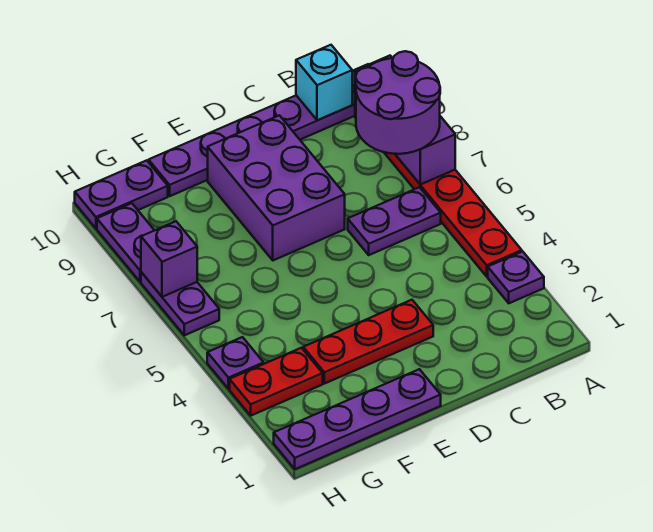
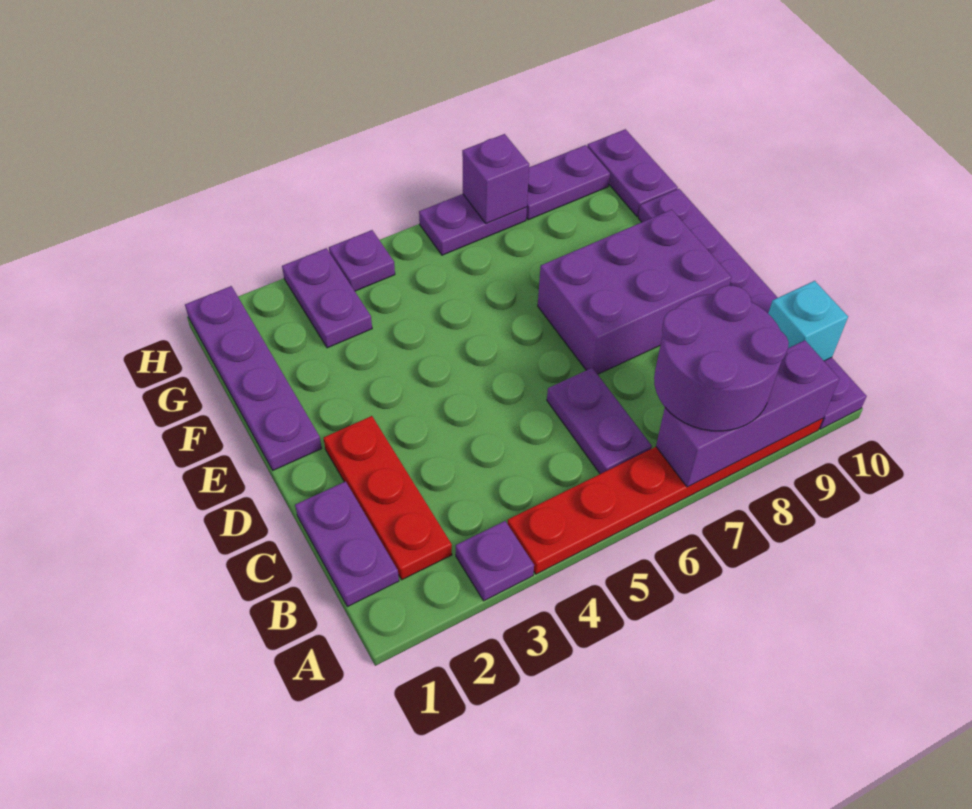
none -> purple plate B1:C1 level 1
red plate D3:F3 level 1 -> red plate B2:D2 level 1
red plate G3:H3 level 1 -> purple plate G3:H3 level 1

